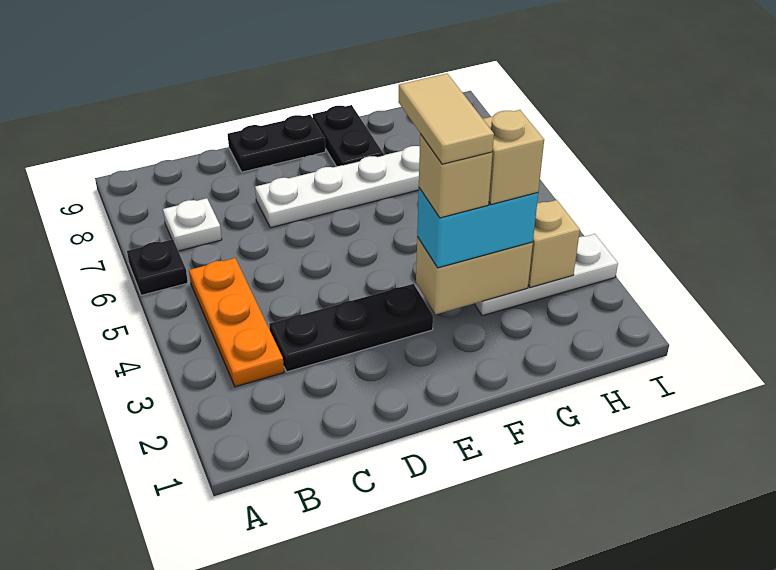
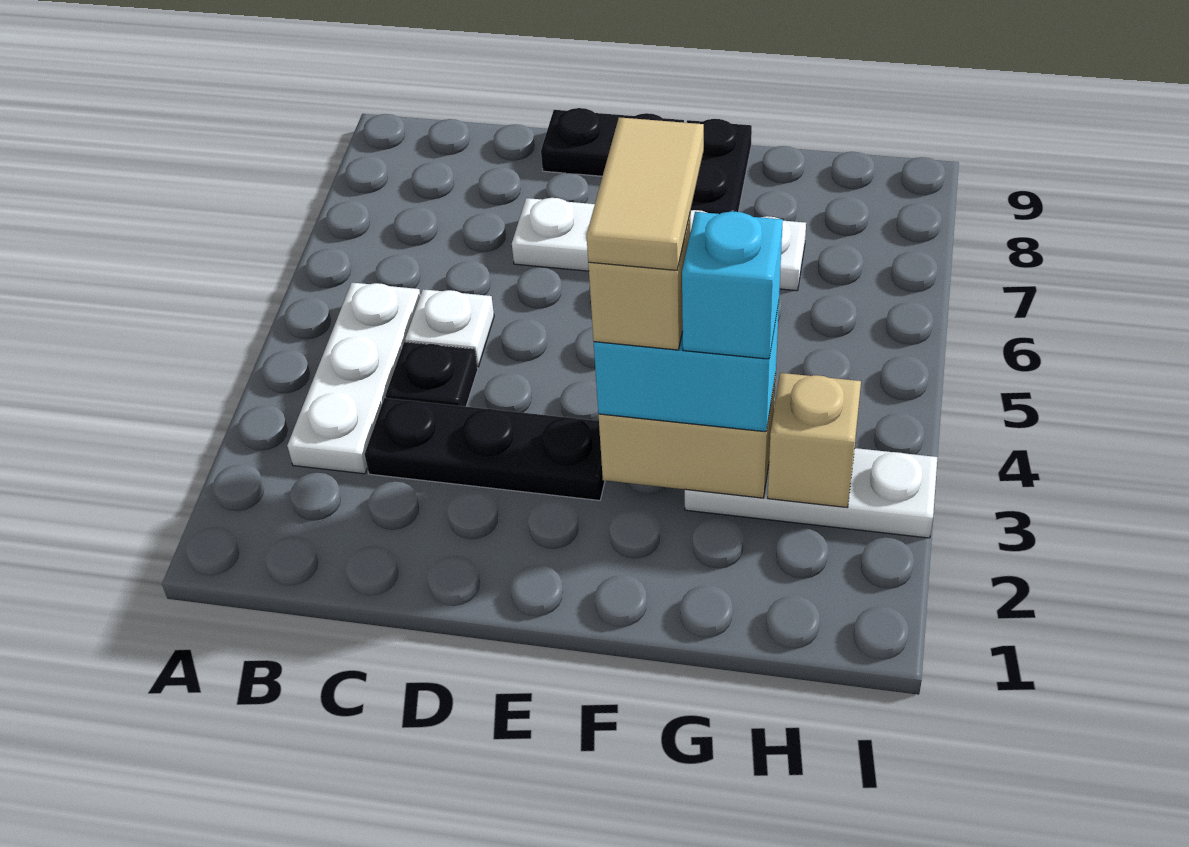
black plate A6 level 1 -> black plate C4 level 1
orange plate B3:B5 level 1 -> white plate B3:B5 level 1
white plate B7 level 1 -> white plate C5 level 1
tan brick G3 level 4 -> cyan brick G3 level 4

